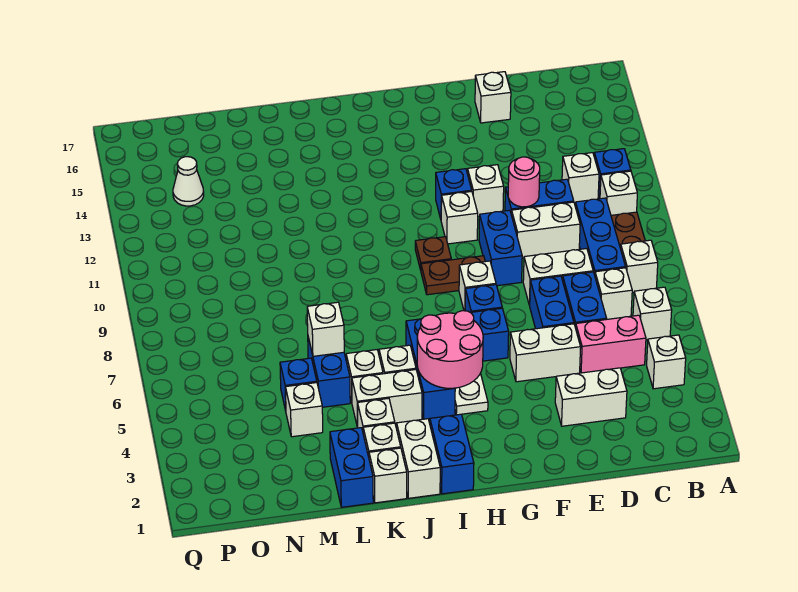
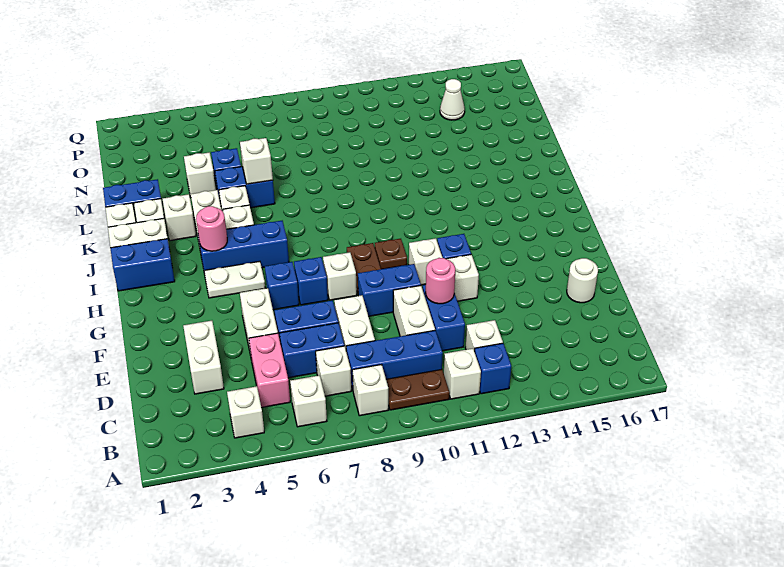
white brick E16 level 1 -> white round brick E16 level 1
pink round brick H4:I5 level 2 -> pink round brick I4 level 2

